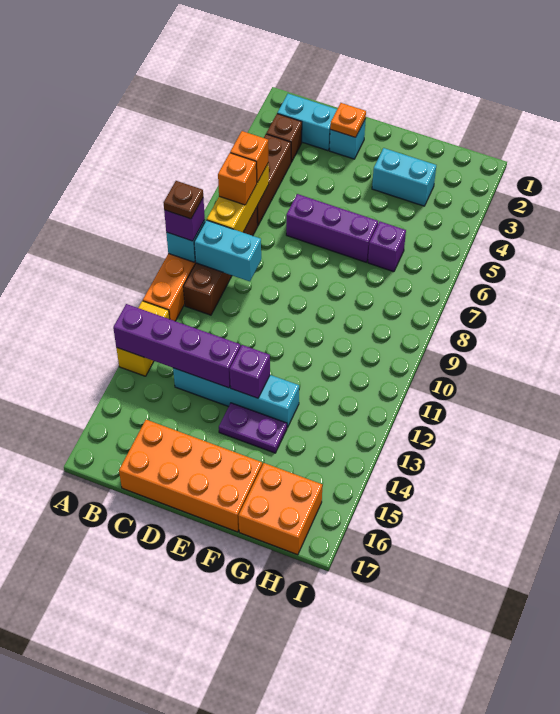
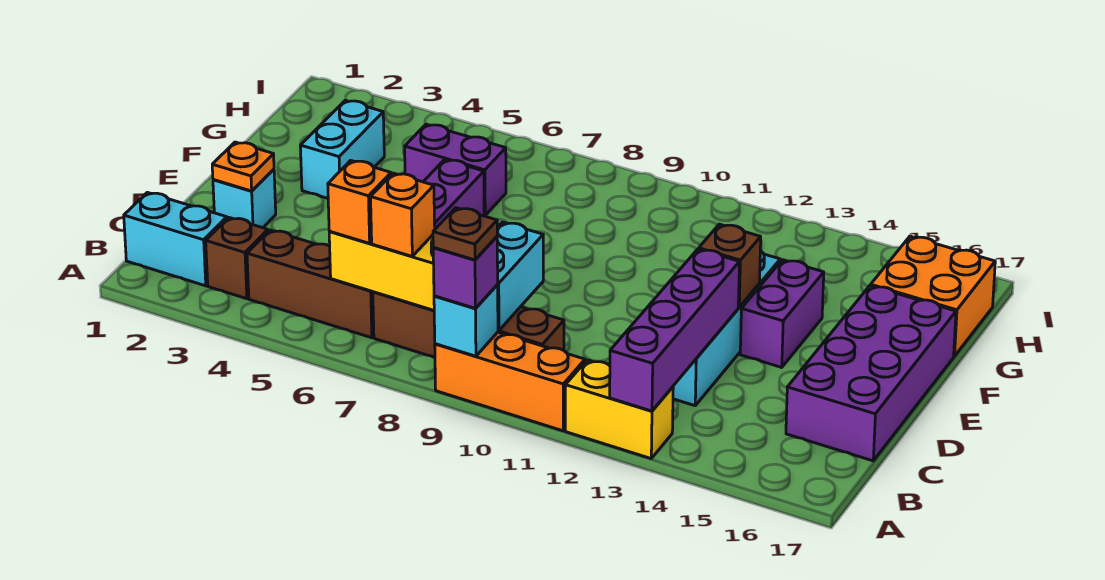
cyan brick B2:C2 level 1 -> cyan brick B1:B2 level 1
orange brick C16:F17 level 1 -> purple brick C16:F17 level 1
purple brick E13 level 2 -> brown brick E13 level 2
purple plate E14:F14 level 1 -> purple brick E14:F14 level 1
purple brick G6 level 1 -> purple brick G5:G6 level 1

